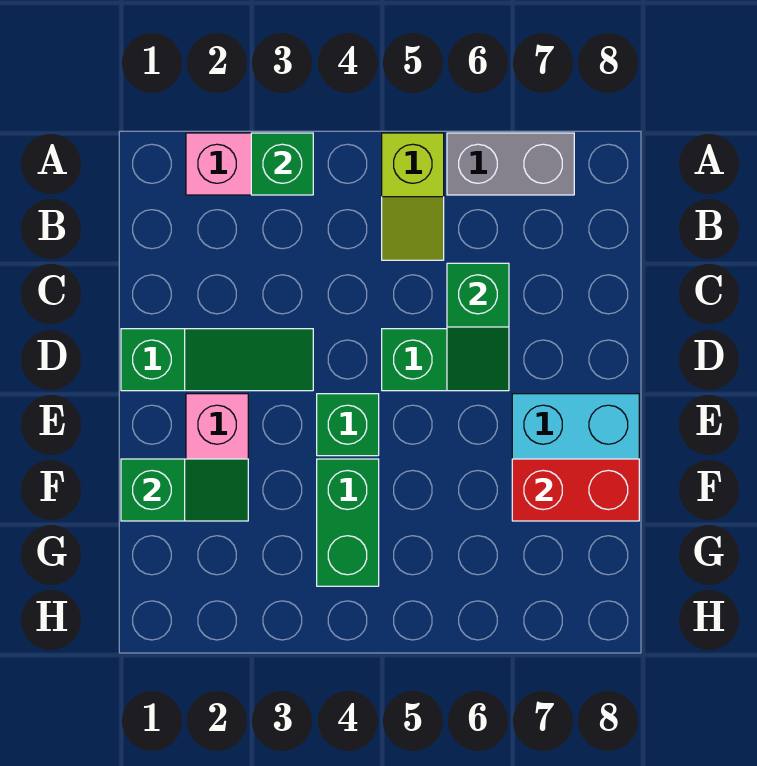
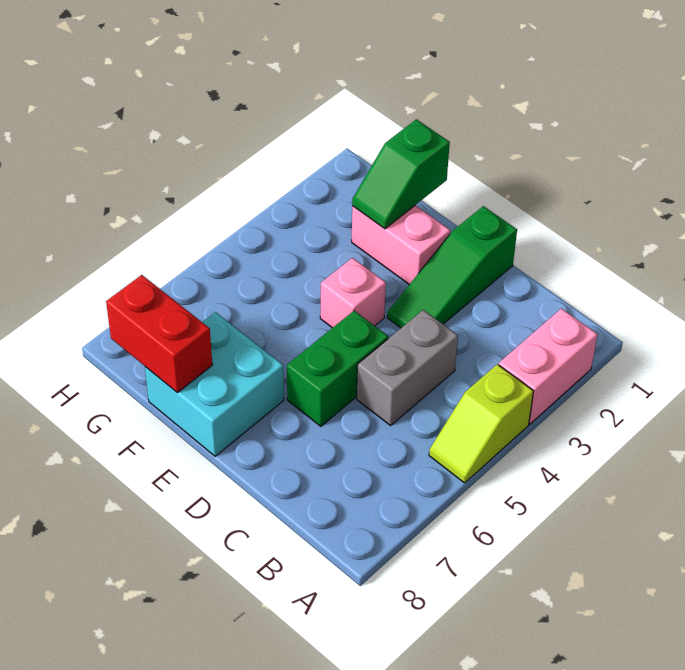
green brick A3 level 2 -> none
lime slope A5:B5 level 1 top A -> lime slope A4:A5 level 1 top 4
grey brick A6:A7 level 1 -> grey brick C4:C5 level 1
green slope C6:D6 level 2 top C -> none
green brick E4 level 1 -> pink brick E4 level 1
green brick F4:G4 level 1 -> none
red brick F7:F8 level 2 -> red brick F8:G8 level 2

